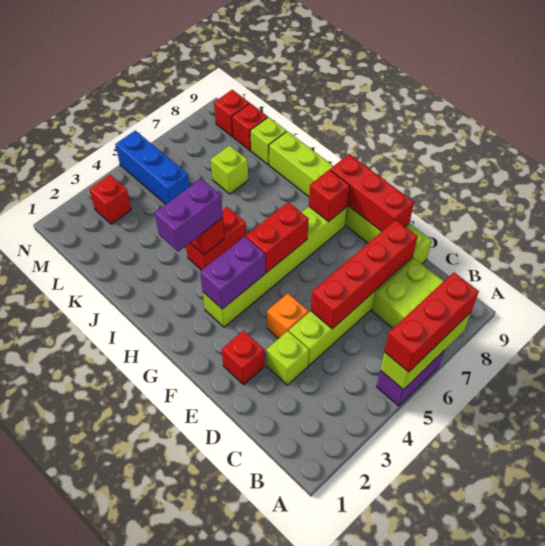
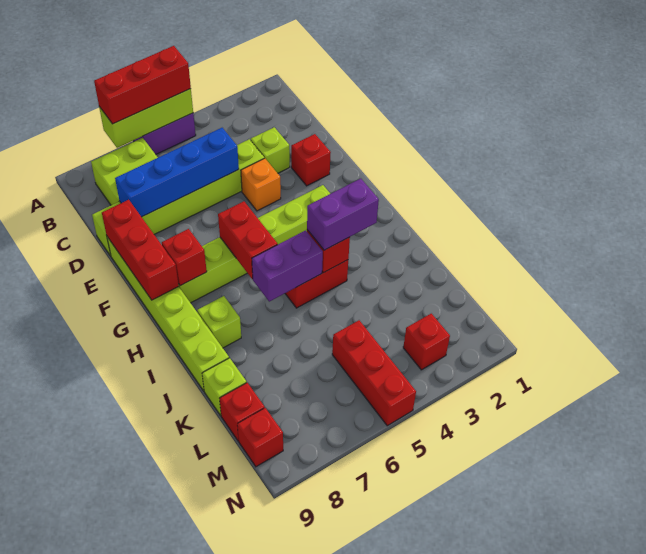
red brick D5:D8 level 2 -> blue brick D5:D8 level 2
purple brick G3:G4 level 2 -> purple brick I5:I6 level 2
red brick G5:G6 level 2 -> red brick G6:H6 level 2
lime brick K7 level 1 -> lime brick I8 level 1
blue brick L5:N5 level 1 -> red brick L5:N5 level 1

